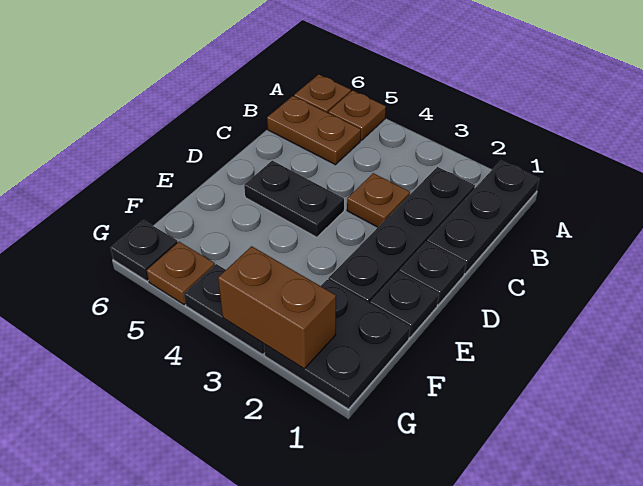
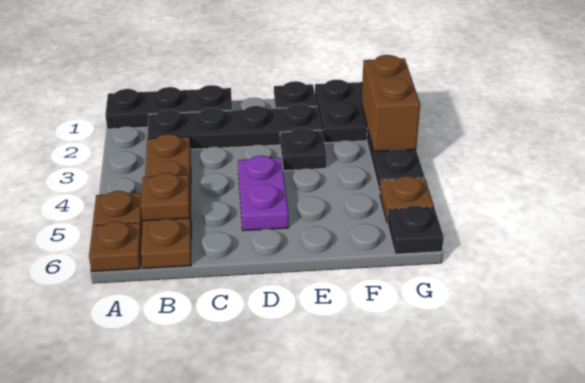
brown plate B5:B6 level 1 -> brown plate B3:B6 level 1
brown plate C3 level 1 -> brown plate B5 level 2
black plate D1 level 1 -> black plate E3 level 1
black plate D4:D5 level 1 -> purple plate D4:D5 level 1

